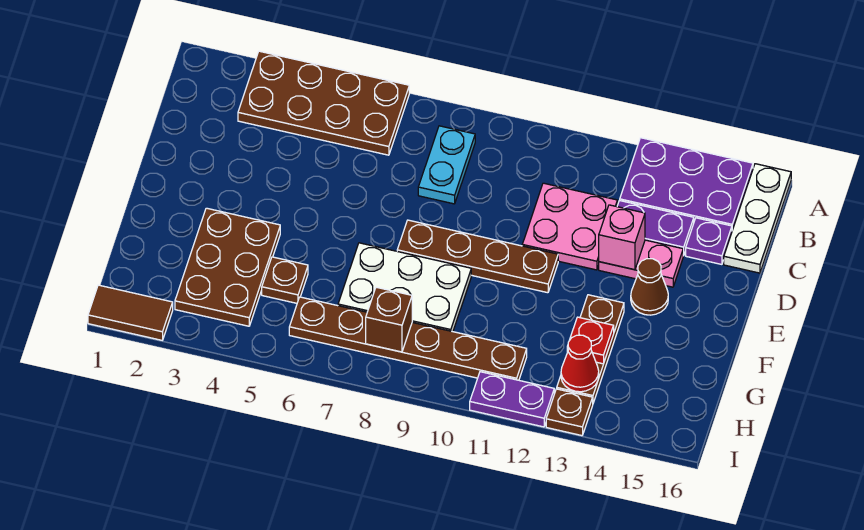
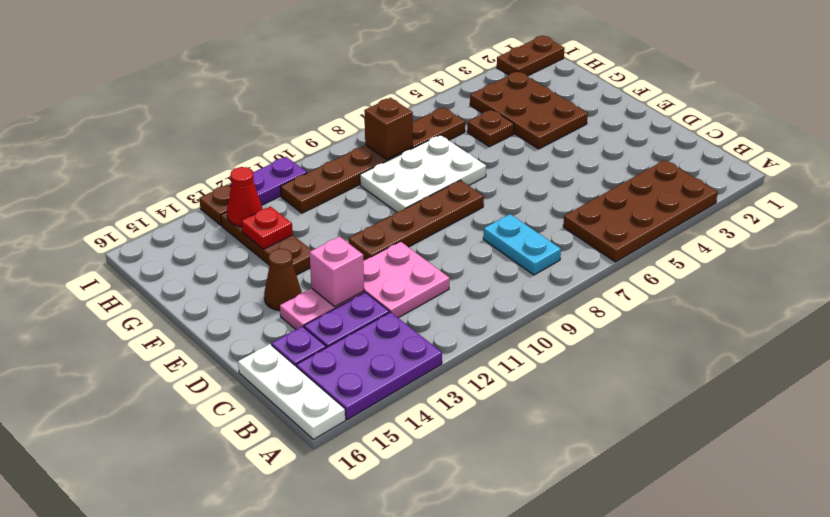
brown tile I1:I2 level 1 -> brown plate I1:I2 level 1

